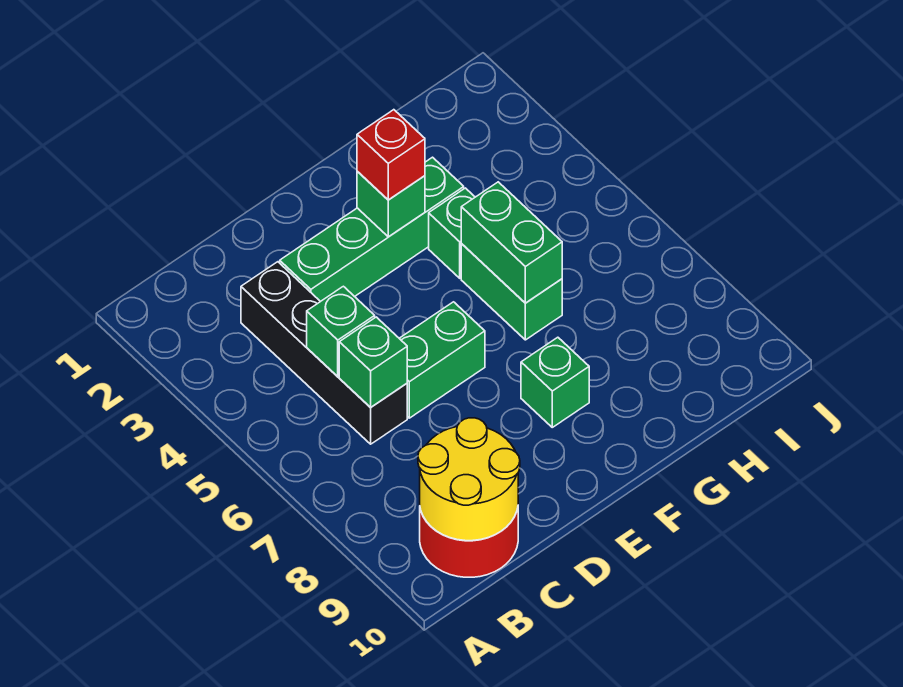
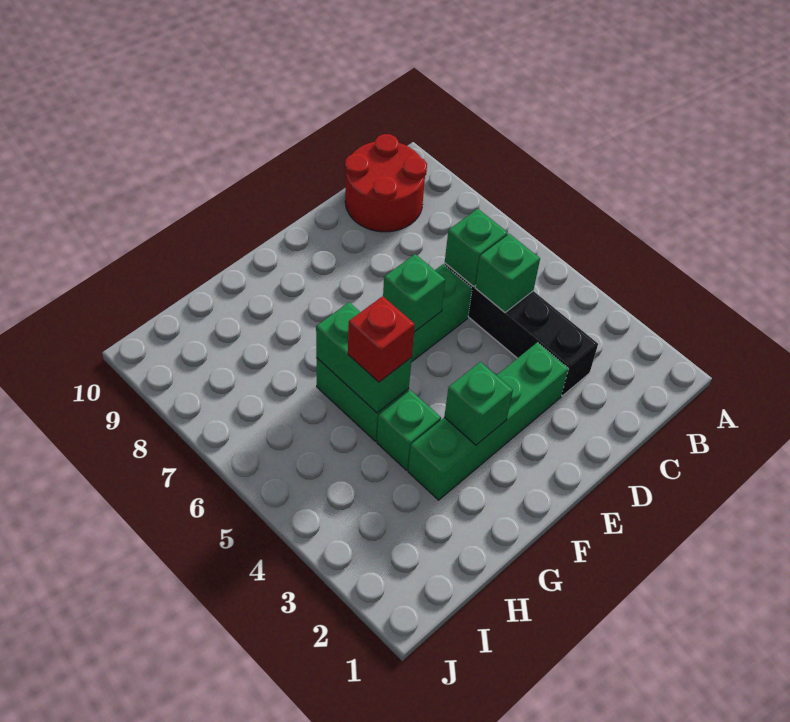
yellow round brick B9:C10 level 2 -> none
red brick F3 level 3 -> red brick G5 level 3
green brick F8 level 1 -> green brick E6 level 2

